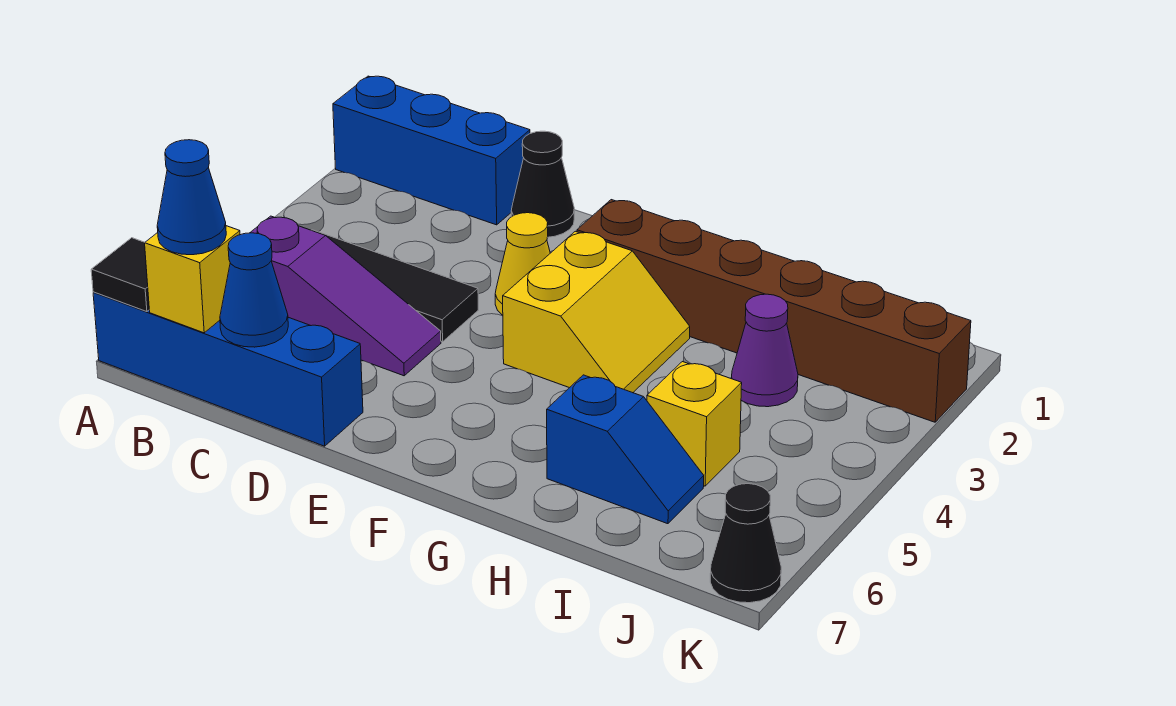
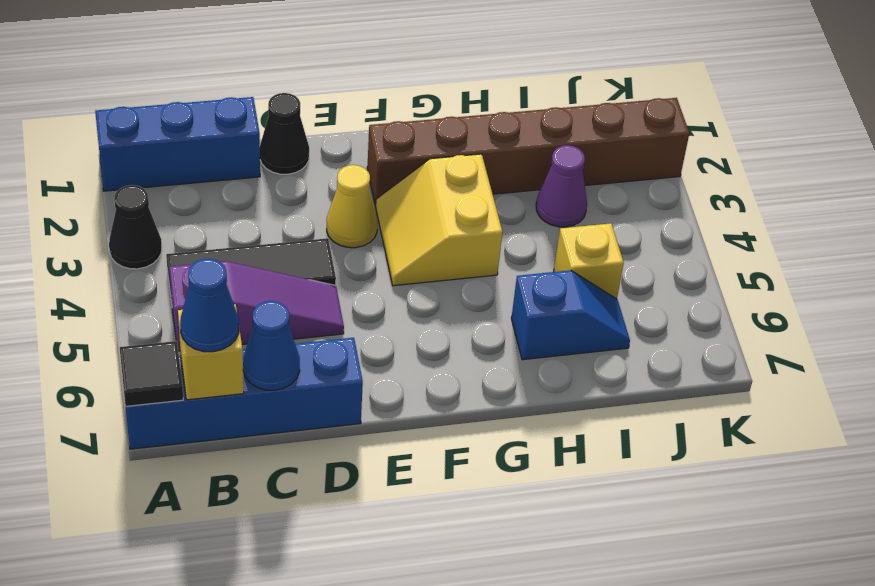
yellow slope F3:G4 level 1 top F -> yellow slope F3:G4 level 1 top G
black cone K7 level 1 -> black cone A3 level 1

